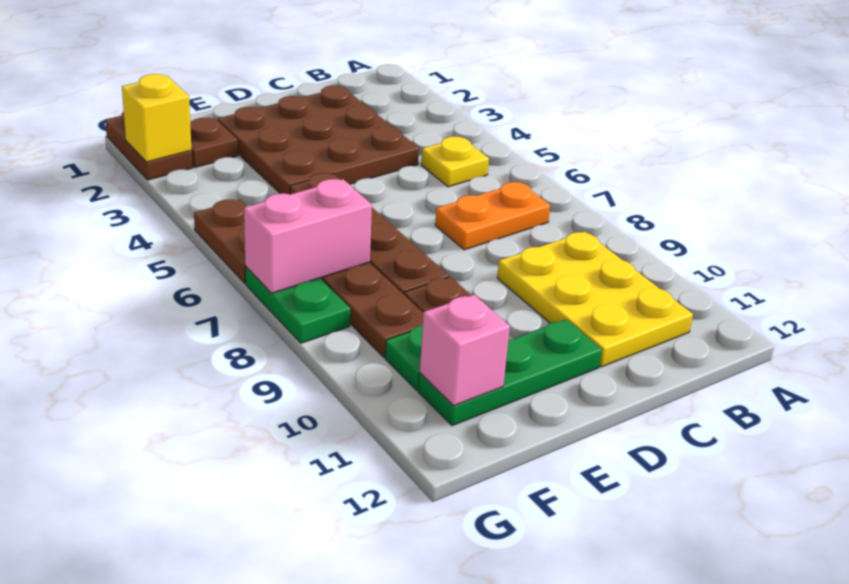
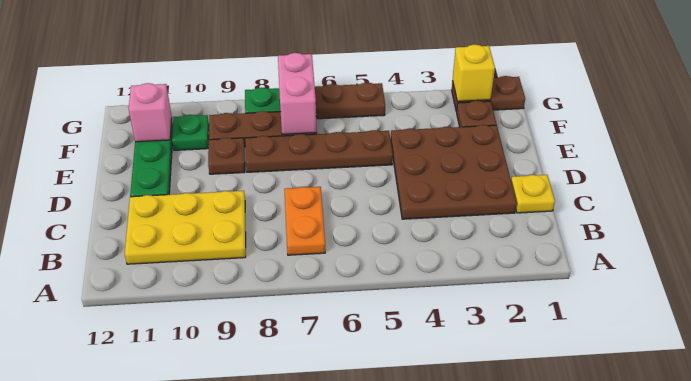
yellow plate B5 level 1 -> yellow plate C1 level 1

